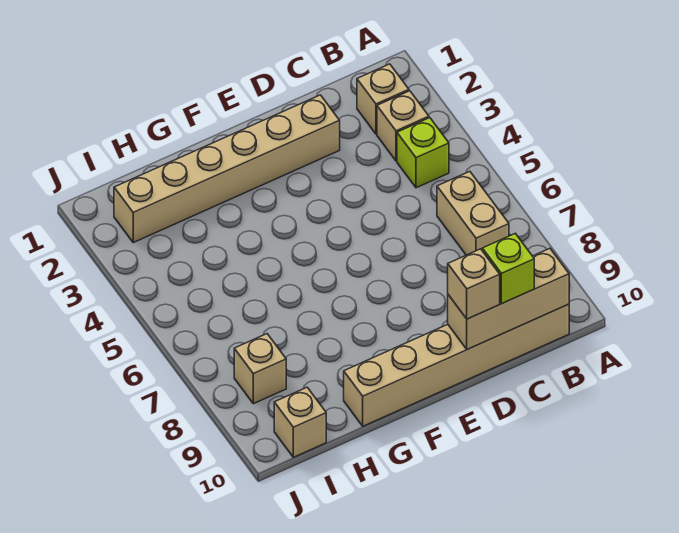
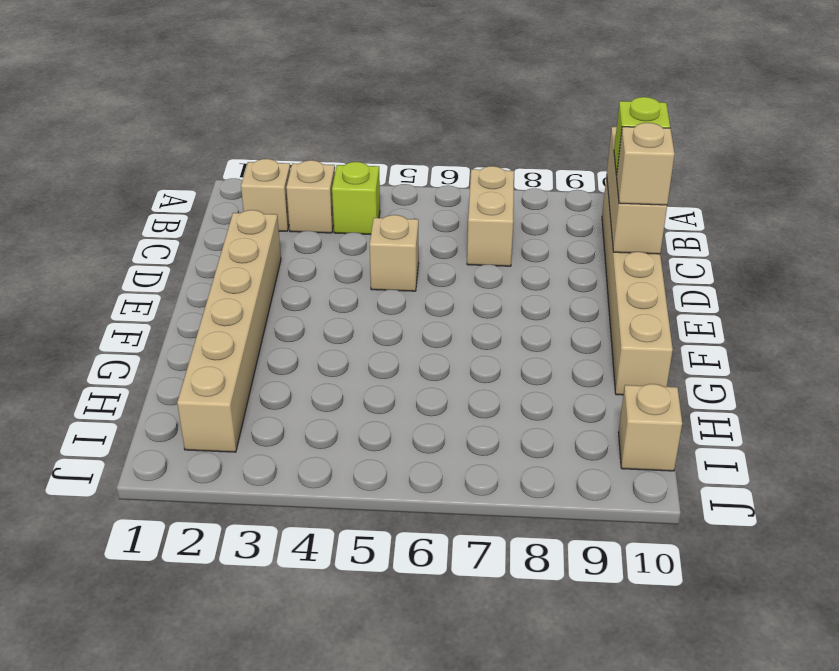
tan brick B6:B7 level 1 -> tan brick B7:C7 level 1
tan brick I8 level 1 -> tan brick D5 level 1

